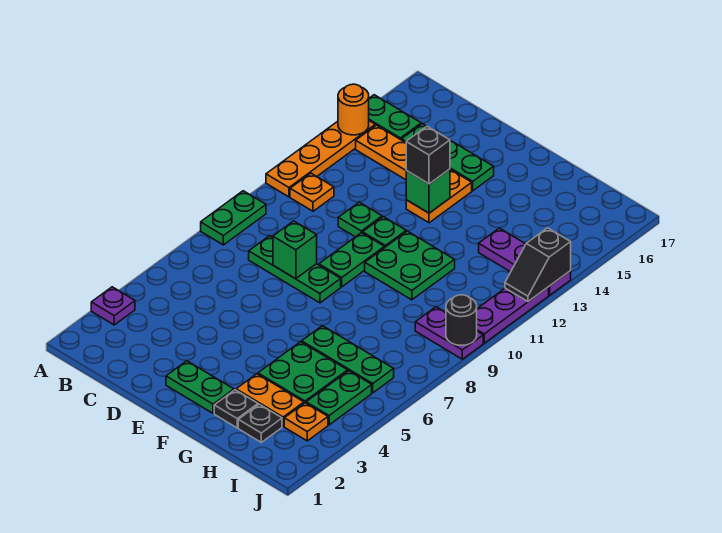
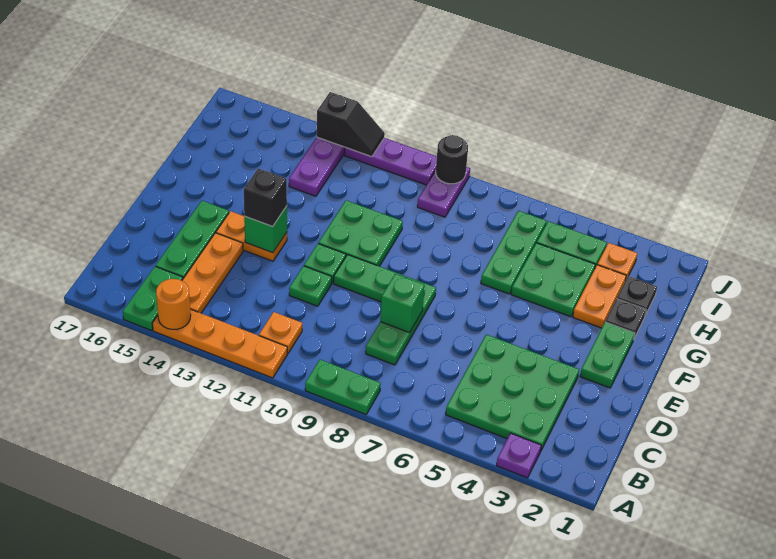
none -> green plate B3:D5 level 1

